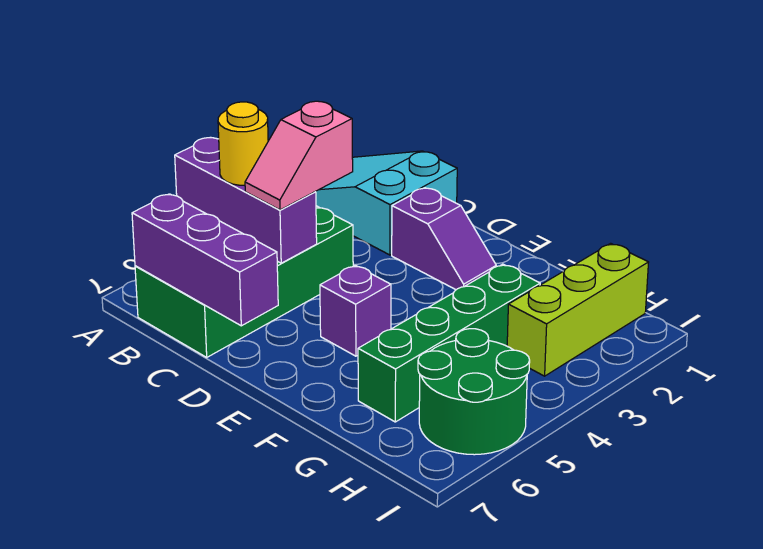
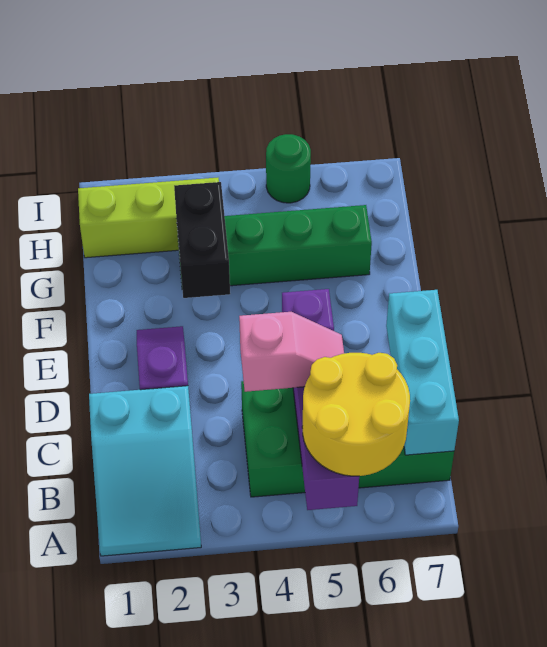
yellow round brick B5 level 3 -> yellow round brick A5:B6 level 3
purple brick B7:D7 level 2 -> cyan brick B7:D7 level 2
none -> black brick F3:G3 level 2
green round brick H5:I6 level 1 -> green round brick I5 level 1

